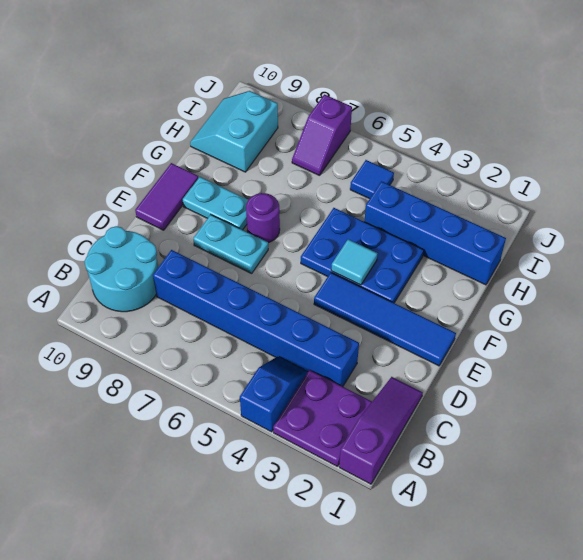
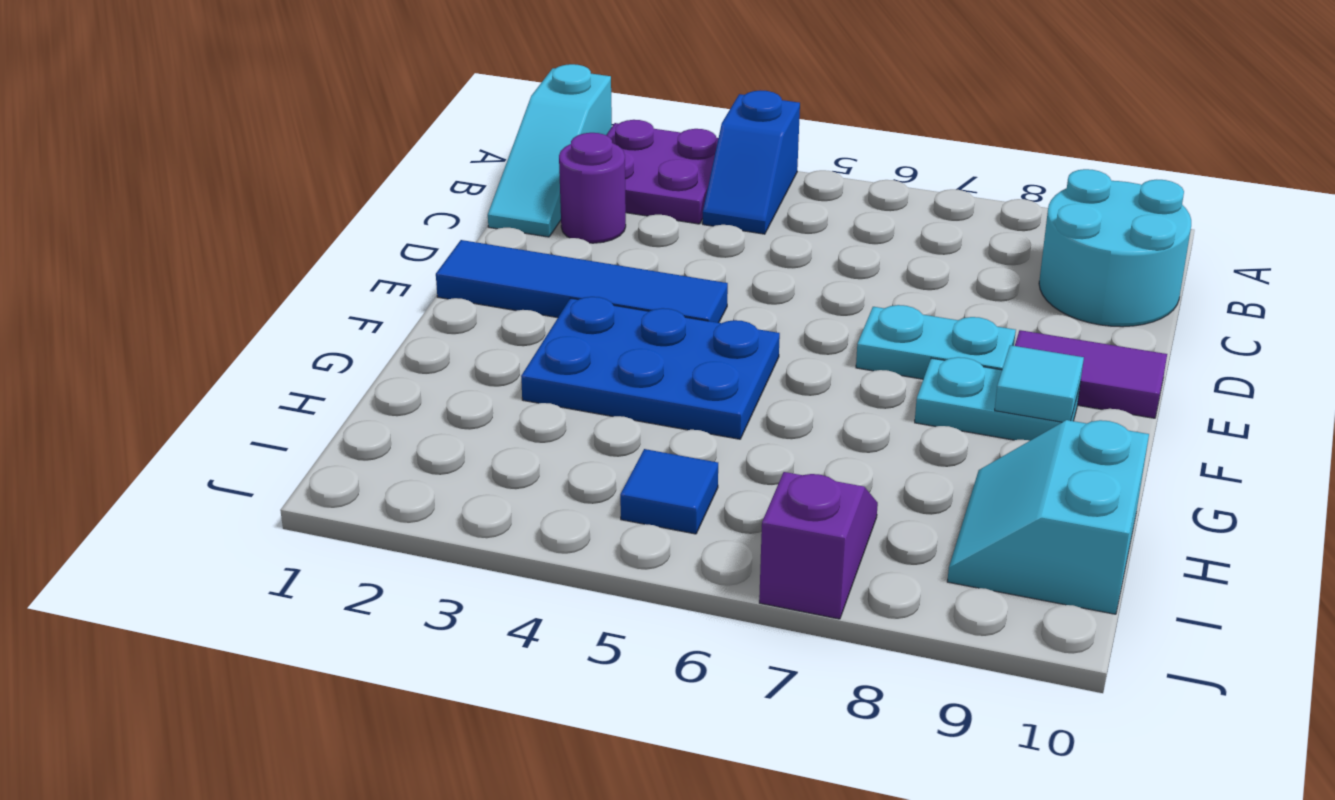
purple slope A1:C1 level 1 top A -> cyan slope A1:C1 level 1 top A
blue brick C3:C8 level 1 -> none
purple tile E10:F10 level 1 -> purple tile E9:E10 level 1
cyan tile F4 level 2 -> cyan tile F9 level 2
purple round brick F7 level 1 -> purple round brick C2 level 1
blue brick H1:H4 level 1 -> none
cyan slope H9:I10 level 1 top 9 -> cyan slope H9:I10 level 1 top 10

